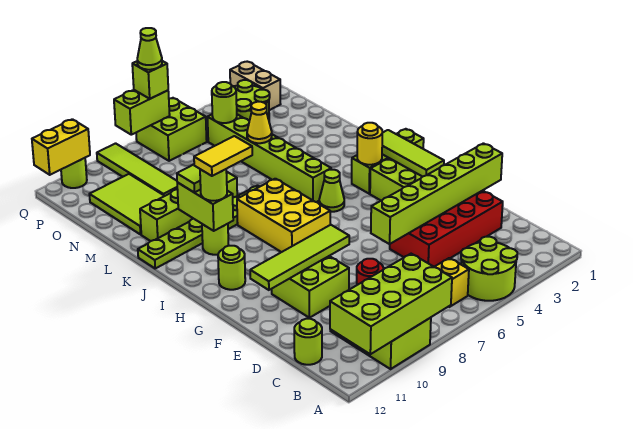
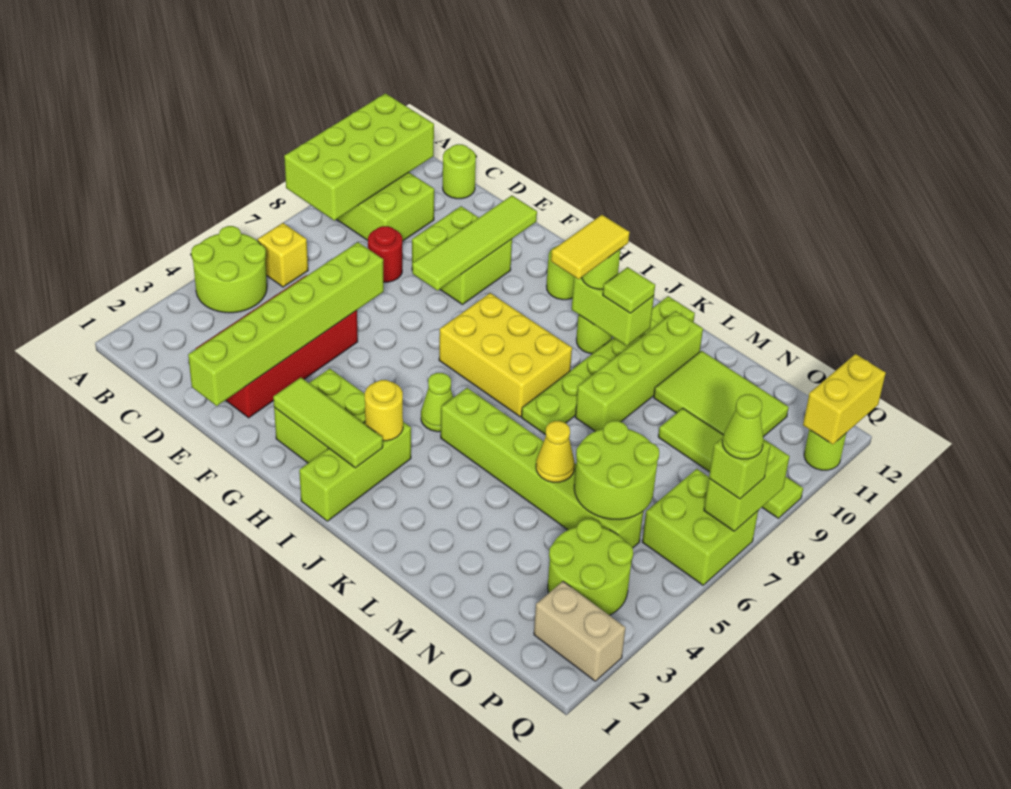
lime round brick O5 level 2 -> lime round brick N5:O6 level 2

